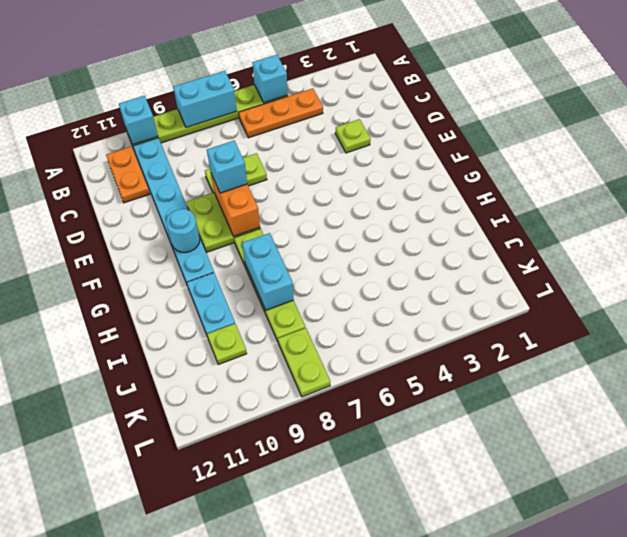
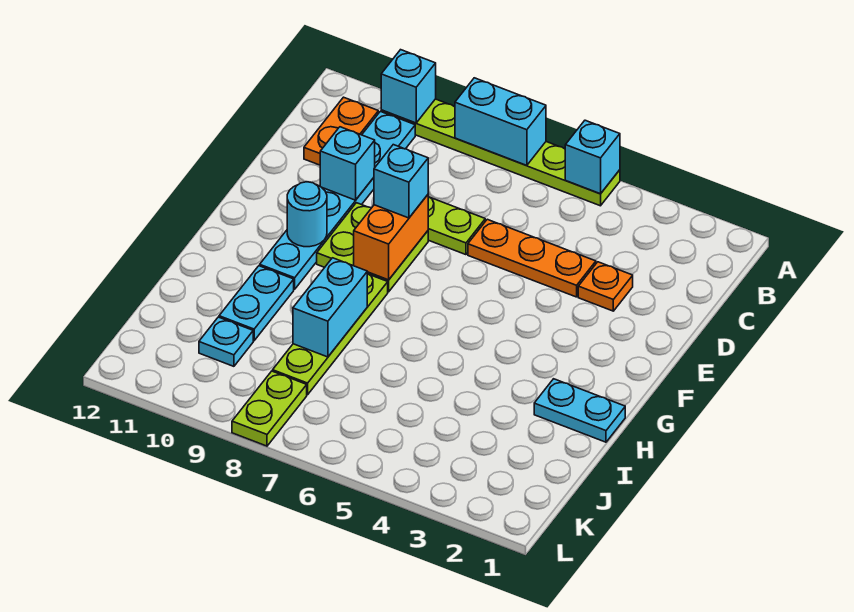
orange plate B4:B6 level 1 -> orange plate D4:D6 level 1
lime plate D3 level 1 -> orange plate D3 level 1
none -> cyan brick D10 level 2
none -> cyan plate H1:H2 level 1
lime plate J10 level 1 -> cyan plate J10 level 1

